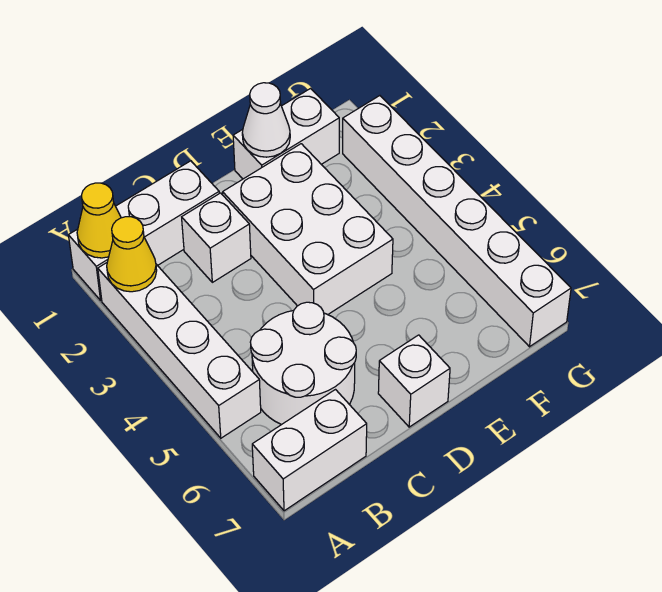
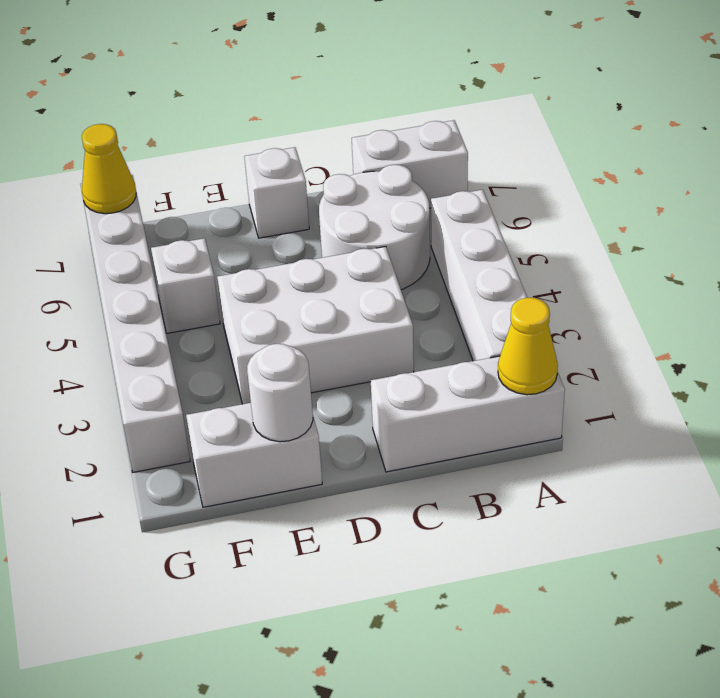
yellow cone A2 level 2 -> yellow cone G7 level 2
white brick C2 level 1 -> white brick F5 level 1
white brick D2:E4 level 1 -> white brick C3:E4 level 1
white cone E1 level 2 -> white round brick E1 level 2

